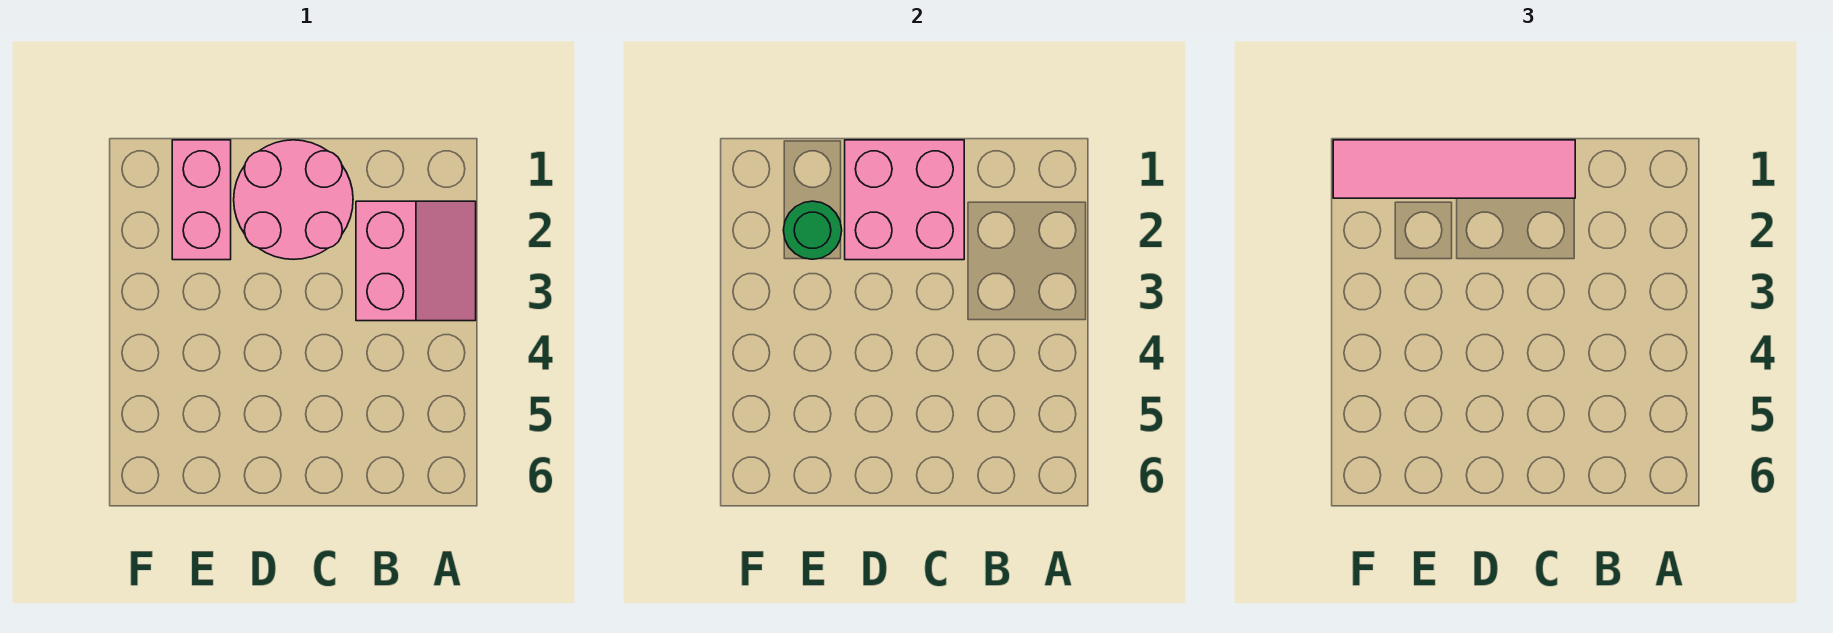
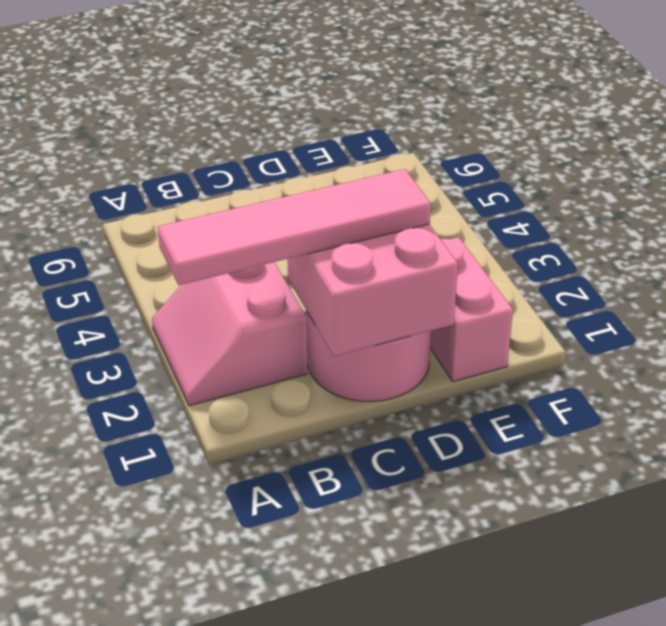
pink tile C1:F1 level 3 -> pink tile A2:D2 level 3
green round brick E2 level 2 -> none

